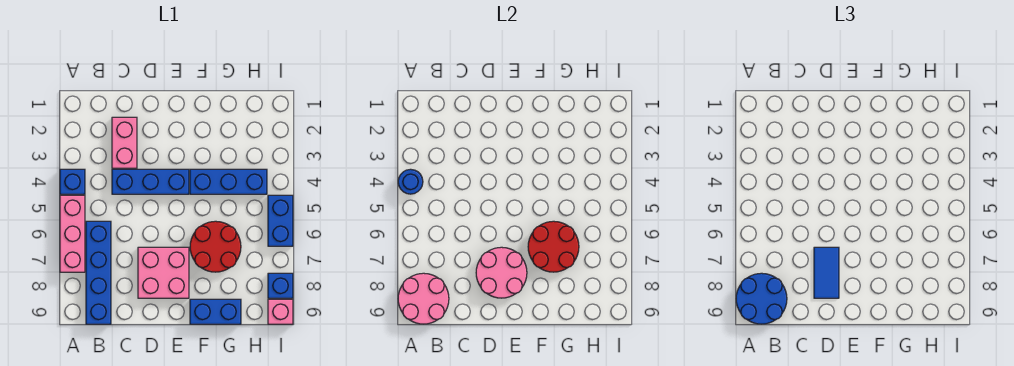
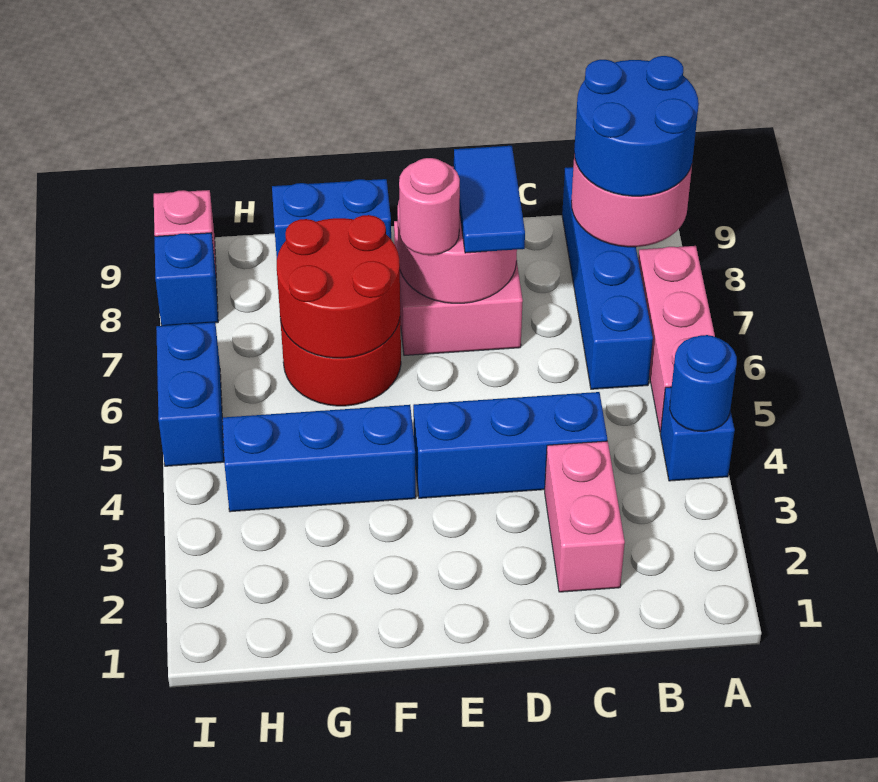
none -> pink round brick E7 level 3

